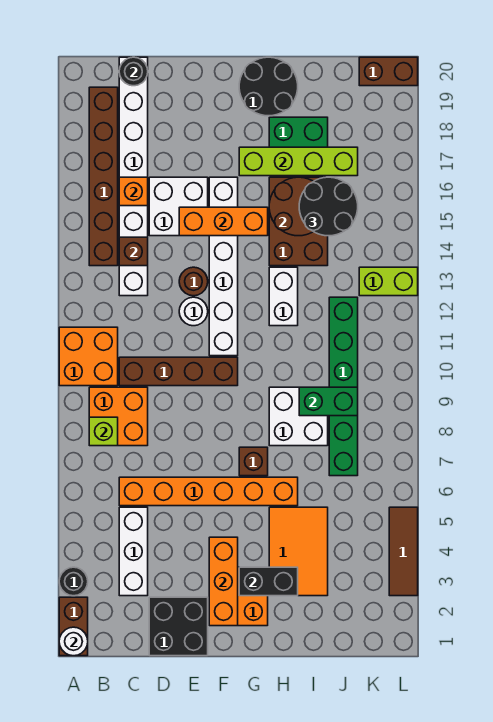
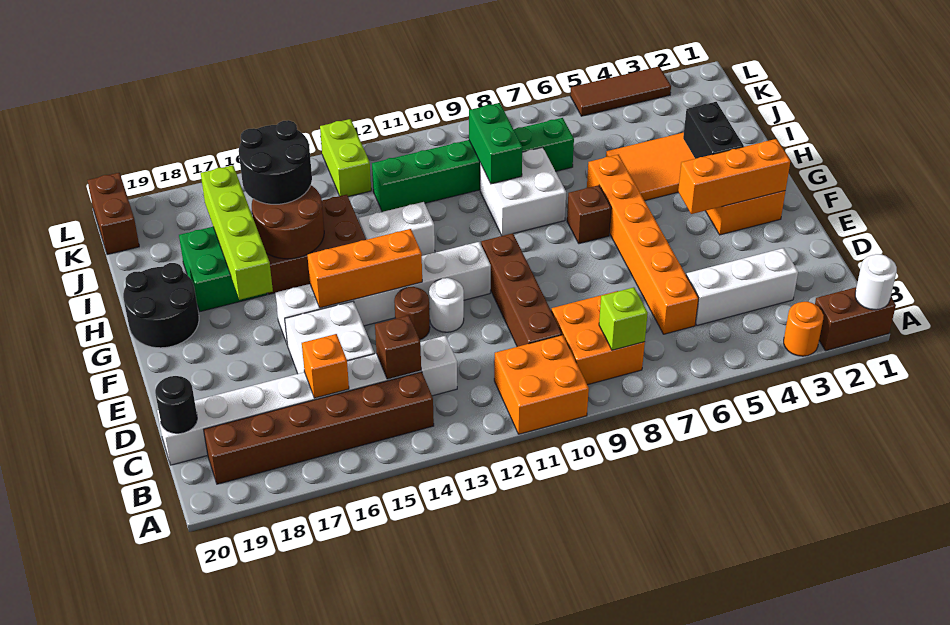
black round brick A3 level 1 -> orange round brick A3 level 1
black brick D1:E2 level 1 -> none
orange brick E15:G15 level 2 -> orange brick F13:F15 level 2

